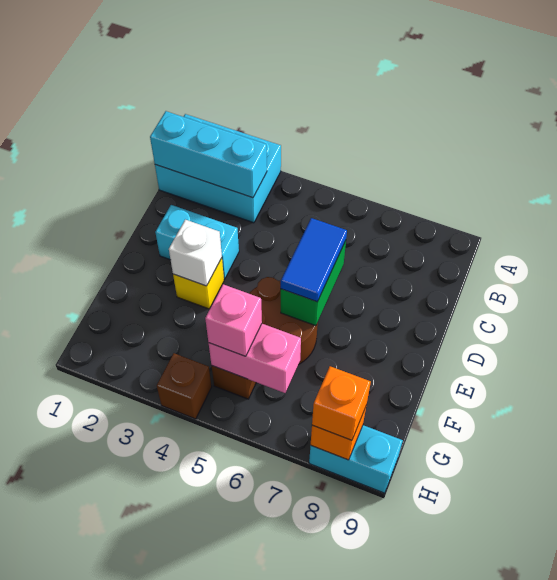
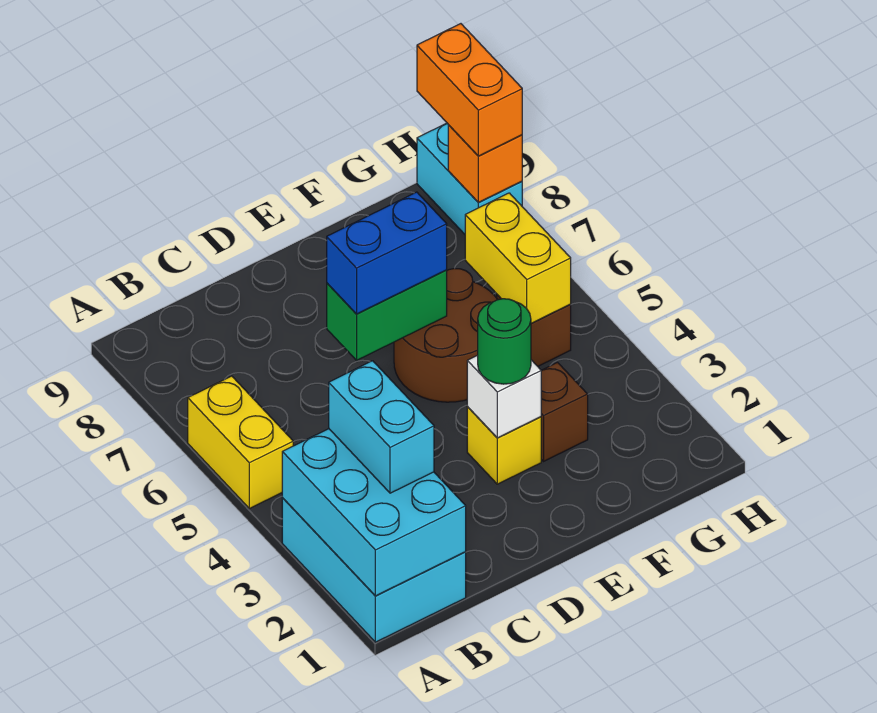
none -> yellow brick A5:A6 level 1
cyan brick B1:B3 level 2 -> cyan brick A1:B3 level 2
cyan brick D2:D3 level 1 -> cyan brick B2:B3 level 3
blue tile D6:E6 level 3 -> blue brick D6:E6 level 3
none -> green round brick E3 level 3
pink brick G5:G6 level 2 -> yellow brick G5:G6 level 2
pink brick G5 level 3 -> none
brown brick H4 level 1 -> brown brick F3 level 1
orange brick H8 level 3 -> orange brick H8:H9 level 3

